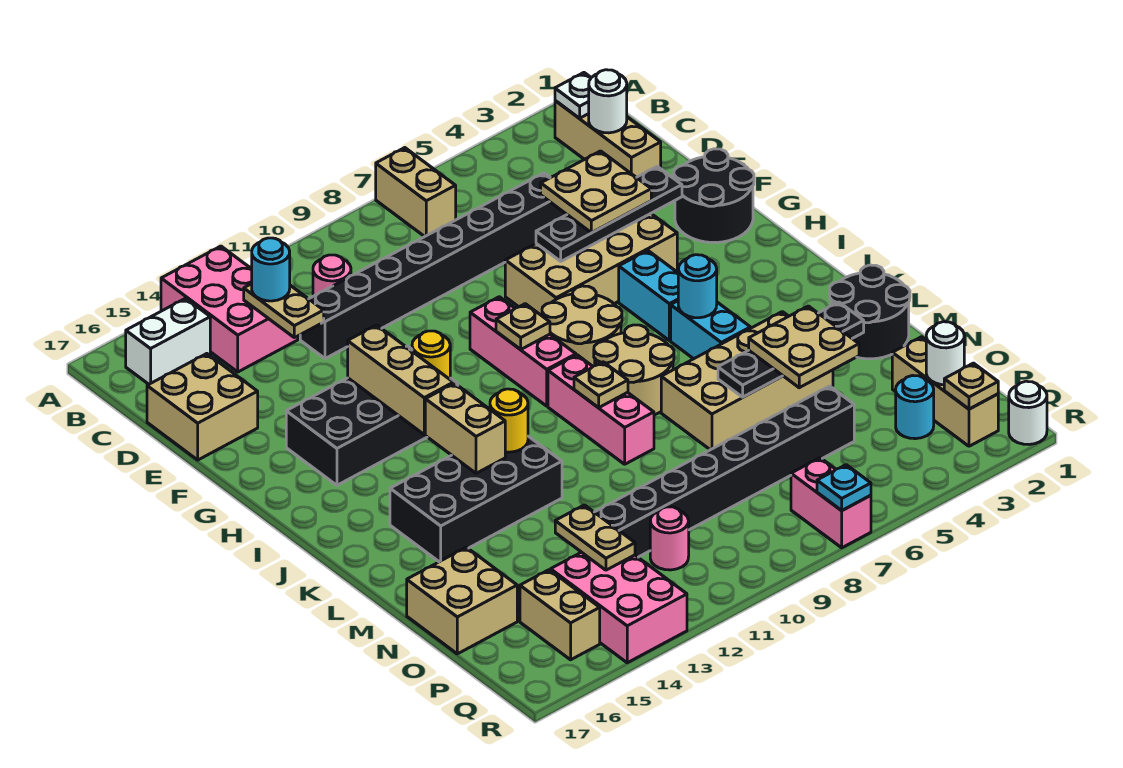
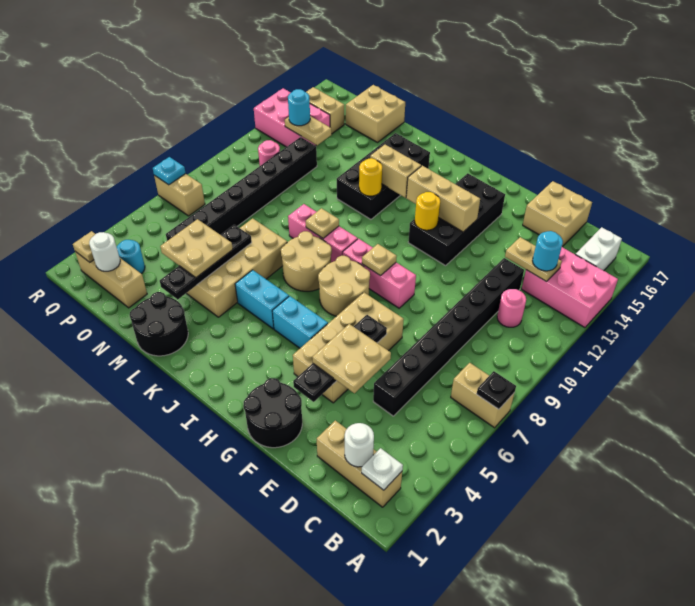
none -> black plate A7 level 2
cyan round brick J5 level 2 -> cyan round brick P13 level 3
pink brick Q7:R7 level 1 -> tan brick Q7:R7 level 1
white round brick R1 level 1 -> none

